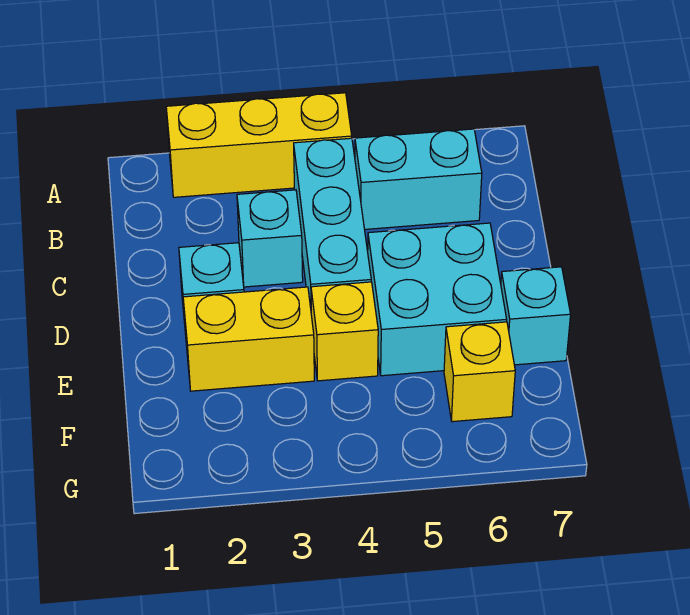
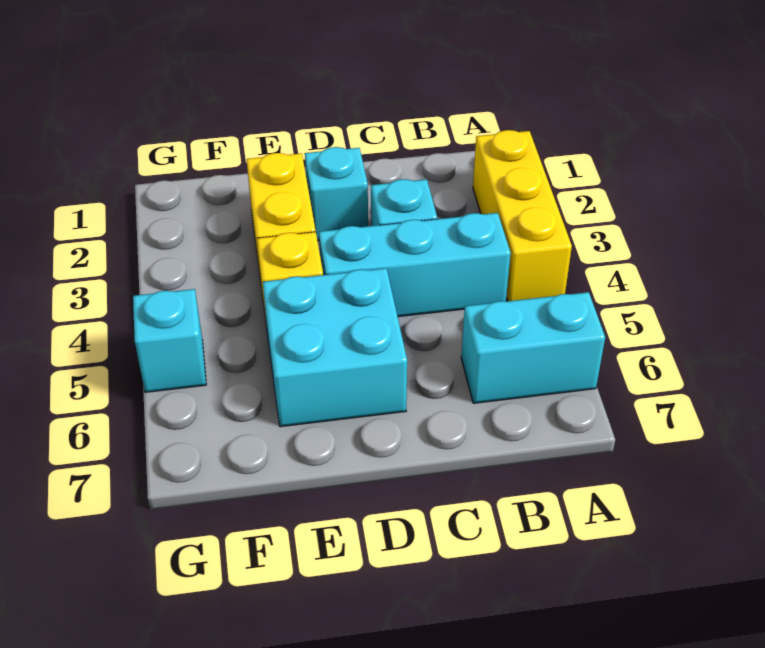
cyan brick B5:B6 level 1 -> cyan brick A6:B6 level 1
cyan brick E7 level 1 -> cyan brick G5 level 1
yellow brick F6 level 1 -> none

